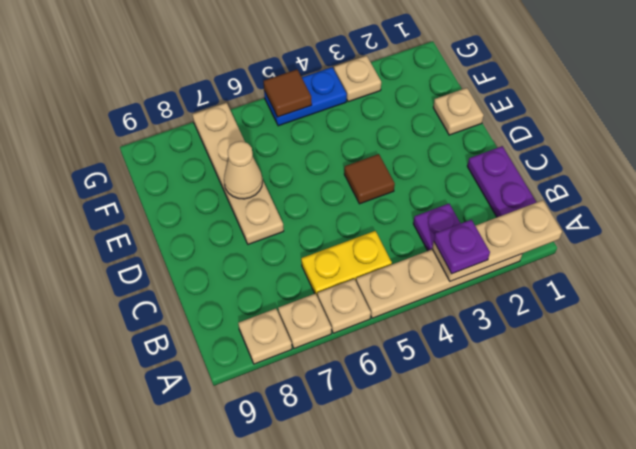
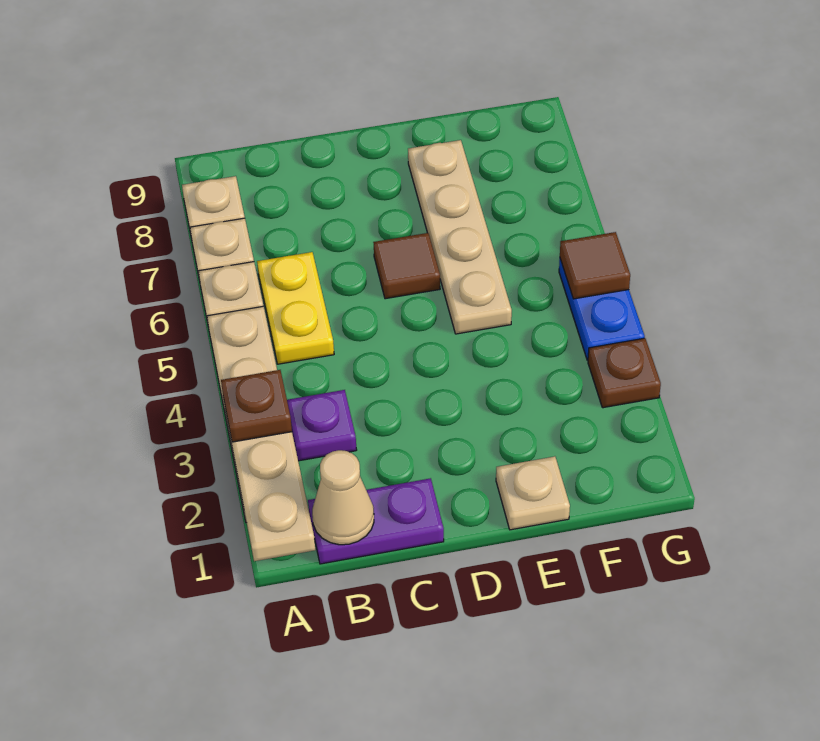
purple plate A3 level 3 -> brown plate A3 level 3
brown tile D4 level 1 -> brown tile D6 level 1
tan plate D7:G7 level 1 -> tan plate E5:E8 level 1
tan cone E7 level 2 -> tan cone B1 level 2
tan plate G3 level 1 -> brown plate G3 level 1

